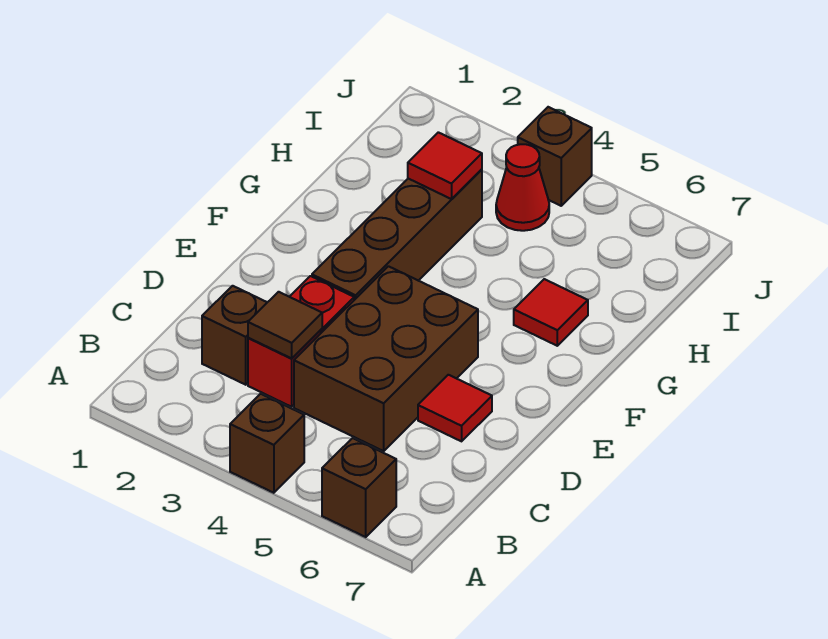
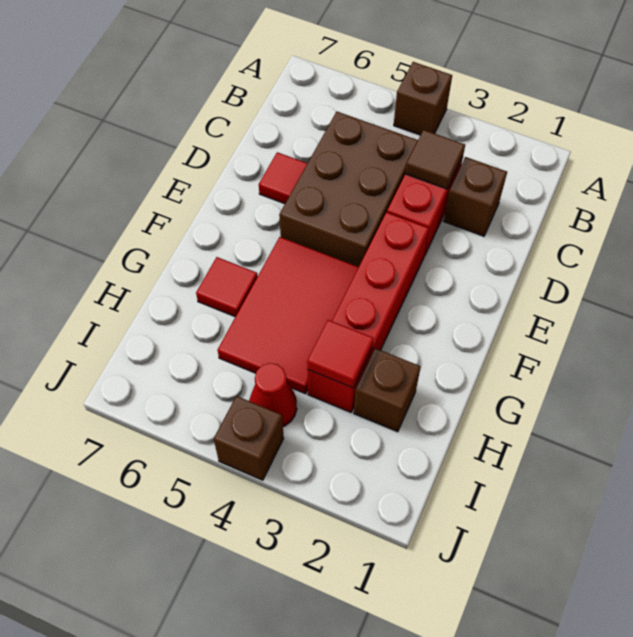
brown brick A6 level 1 -> brown brick H2 level 1
brown brick E3:H3 level 1 -> red brick E3:H3 level 1
none -> red tile F4:H5 level 1

